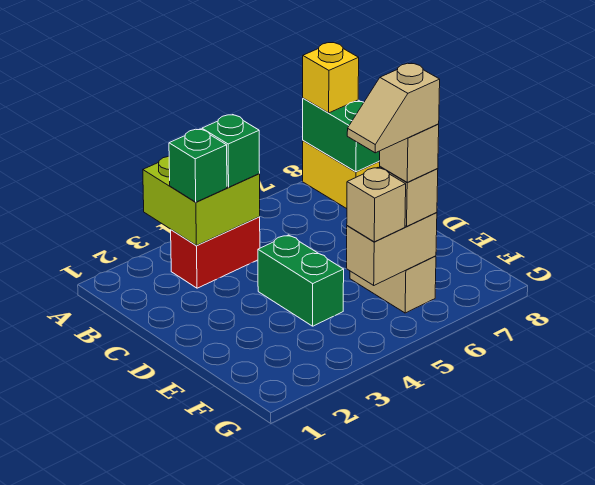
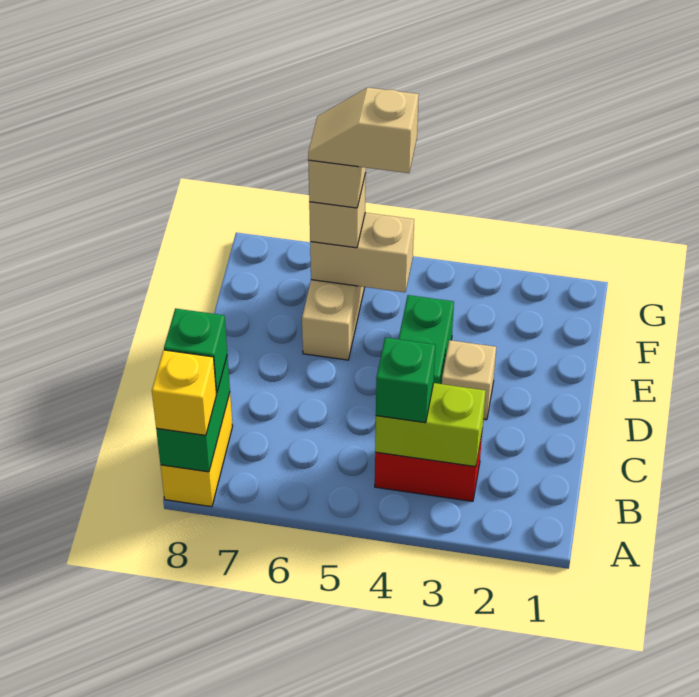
lime brick A3:B4 level 2 -> lime brick B3:B4 level 2
green brick B3 level 3 -> green brick B8 level 3
tan brick F5 level 3 -> tan brick D3 level 1
tan slope F5:F6 level 5 top 6 -> tan slope F5:F6 level 5 top 5

